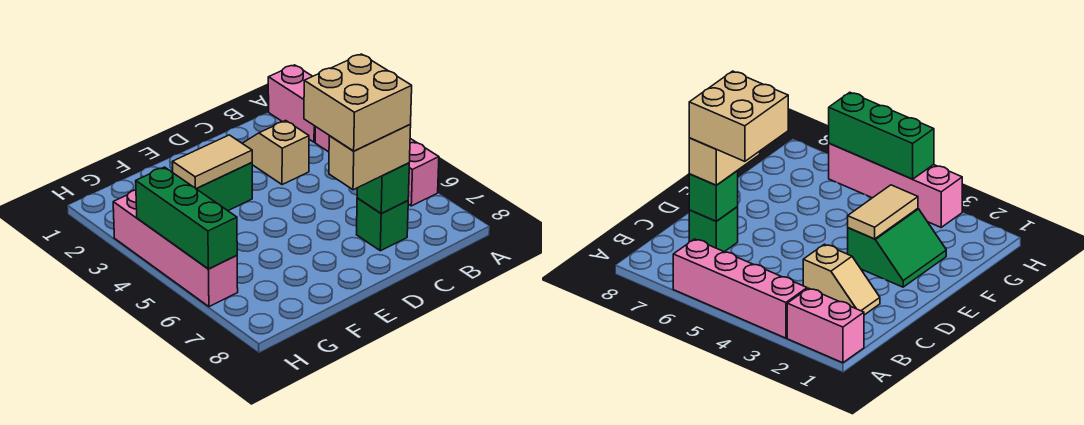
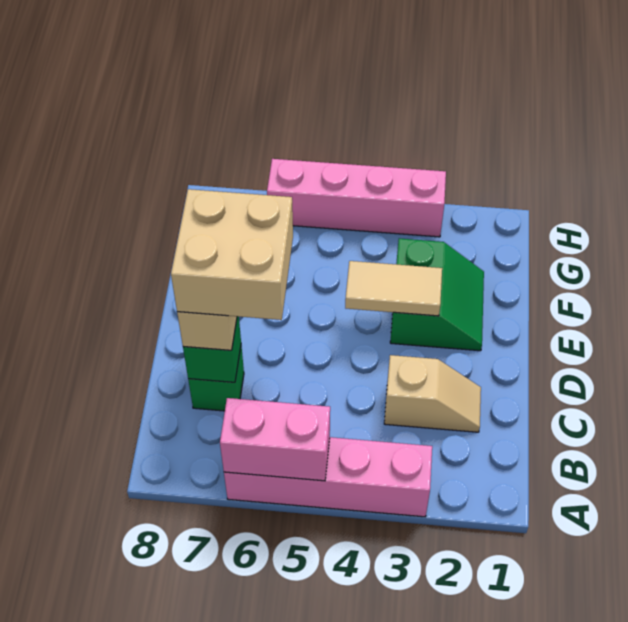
pink brick A1:A2 level 1 -> pink brick A5:A6 level 2
tan tile E3:F3 level 2 -> tan tile E3:E4 level 2
green brick H4:H6 level 2 -> none

